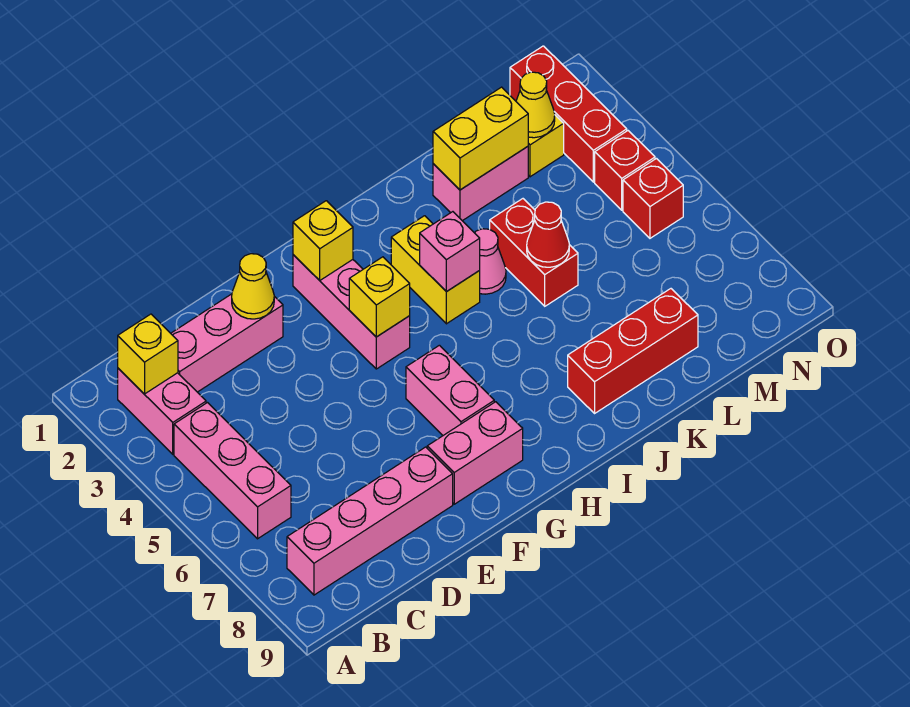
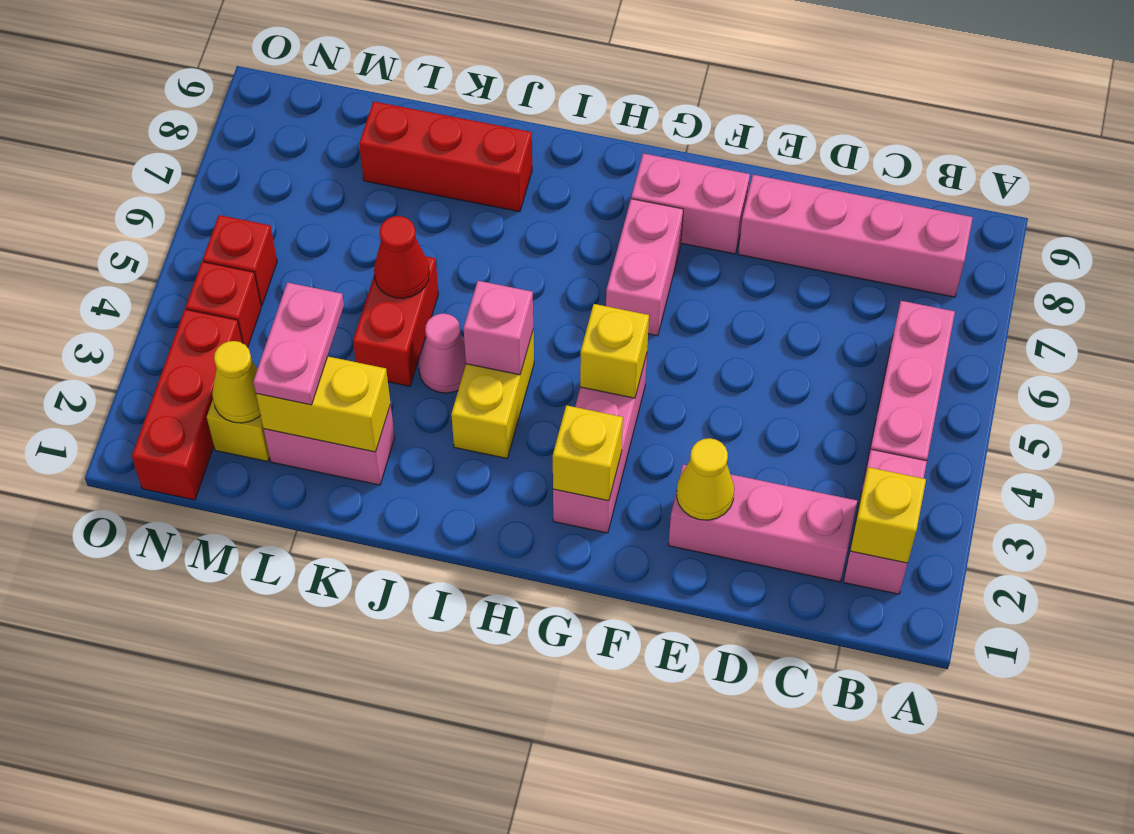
none -> pink plate L2:L3 level 3

